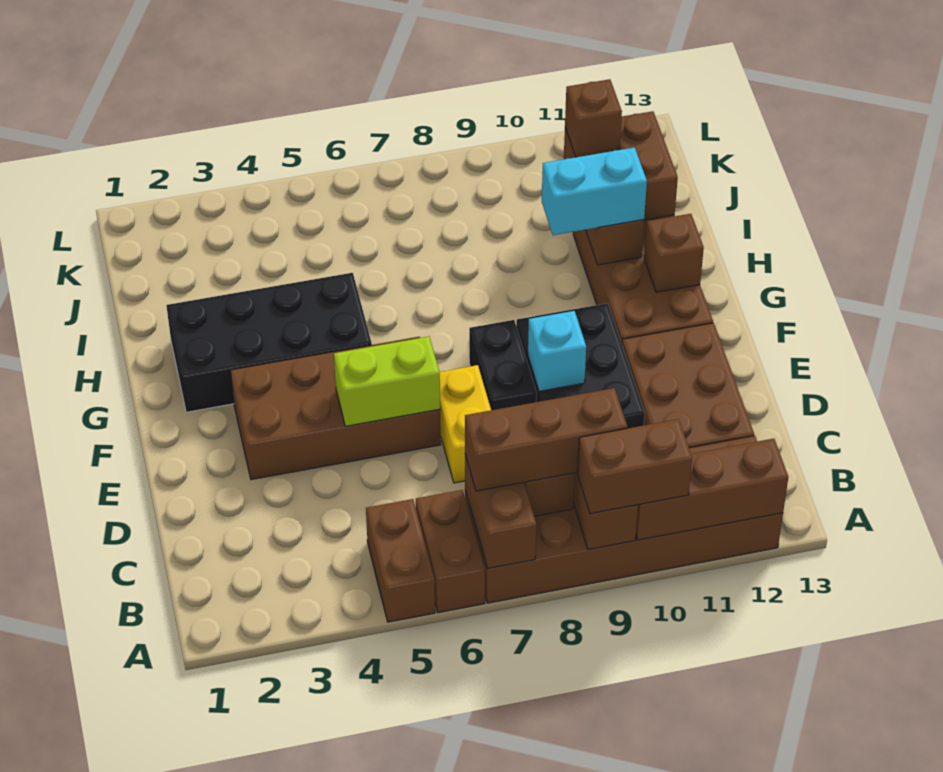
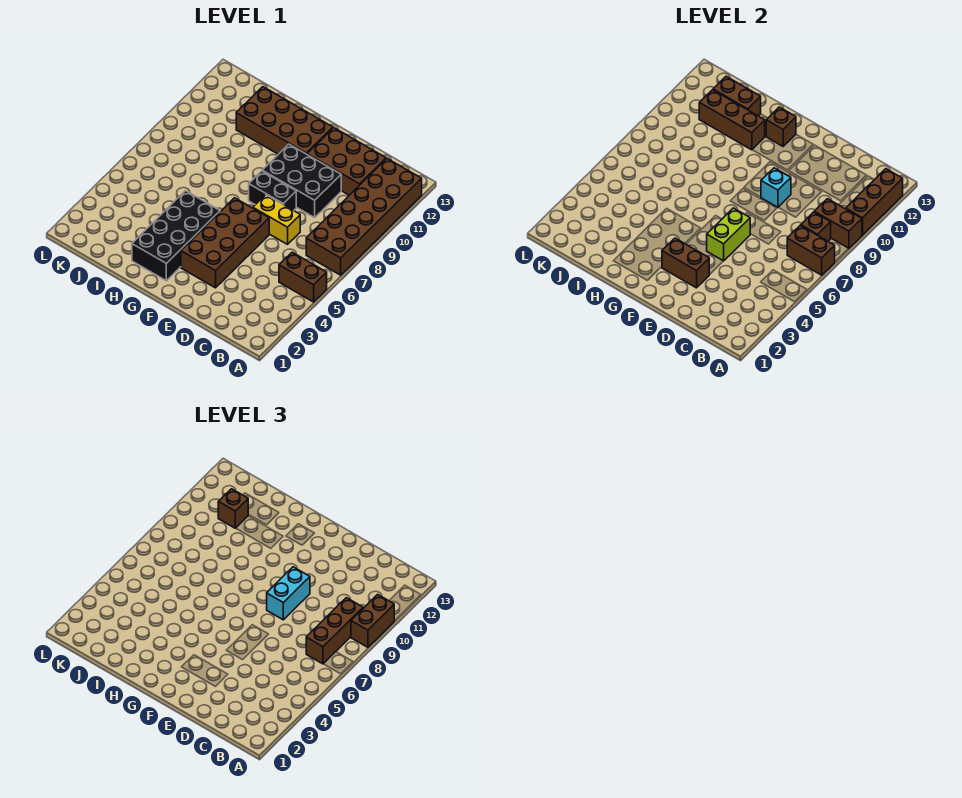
brown brick A6:B6 level 1 -> brown brick E3:F3 level 2
cyan brick H10:H11 level 3 -> cyan brick E8:E9 level 3

